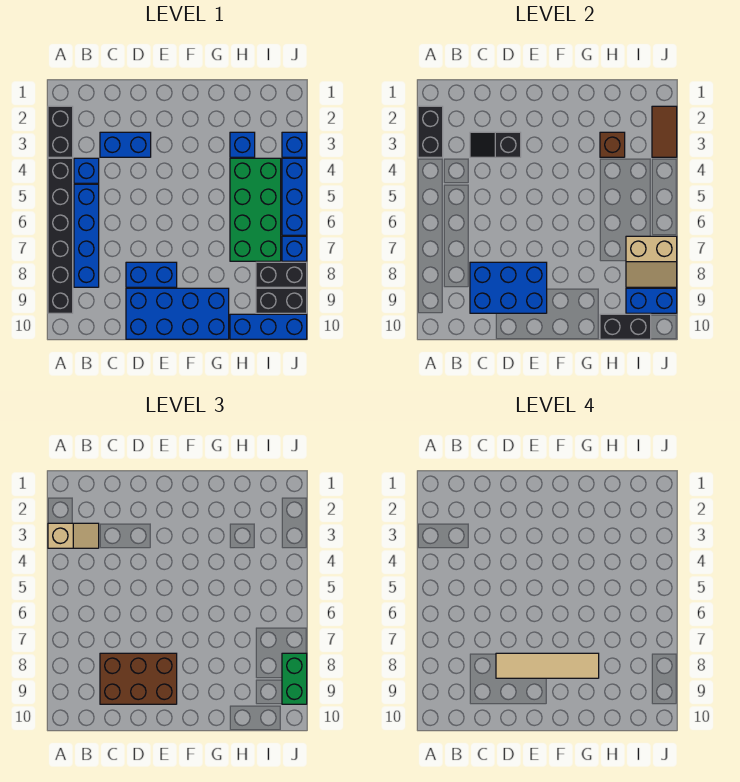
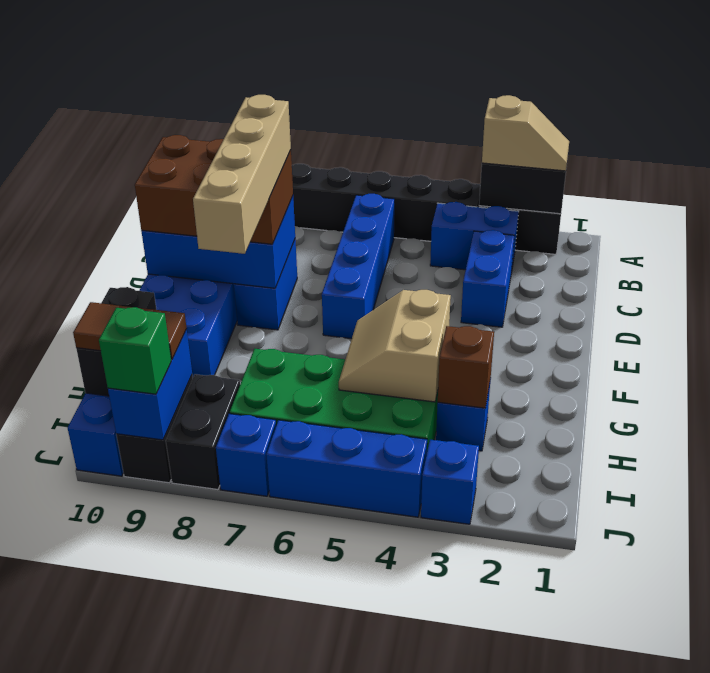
tan slope A3:B3 level 3 top A -> tan slope A2:A3 level 3 top 3
blue brick B4 level 1 -> blue brick B3:B4 level 1
blue brick B5:B8 level 1 -> blue brick B6:E6 level 1
black slope C3:D3 level 2 top D -> none
blue brick C8:E9 level 2 -> blue brick D8:E10 level 2
brown brick C8:E9 level 3 -> brown brick D8:E10 level 3
tan tile D8:G8 level 4 -> tan brick D8:G8 level 4
tan slope I7:J8 level 2 top 7 -> tan slope G4:H5 level 2 top 4
brown tile J2:J3 level 2 -> brown tile I9:I10 level 3
green brick J8:J9 level 3 -> green brick J9 level 3

